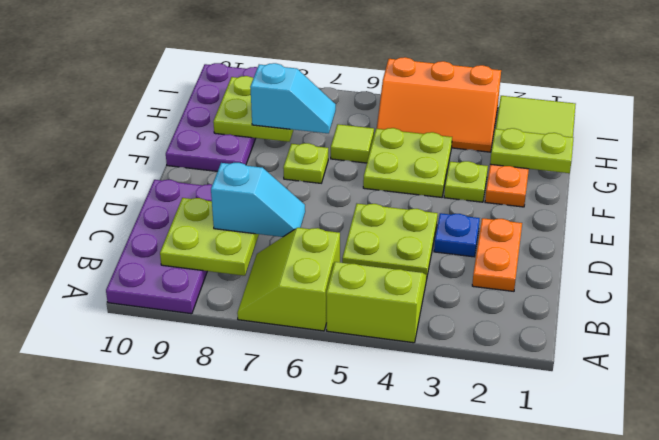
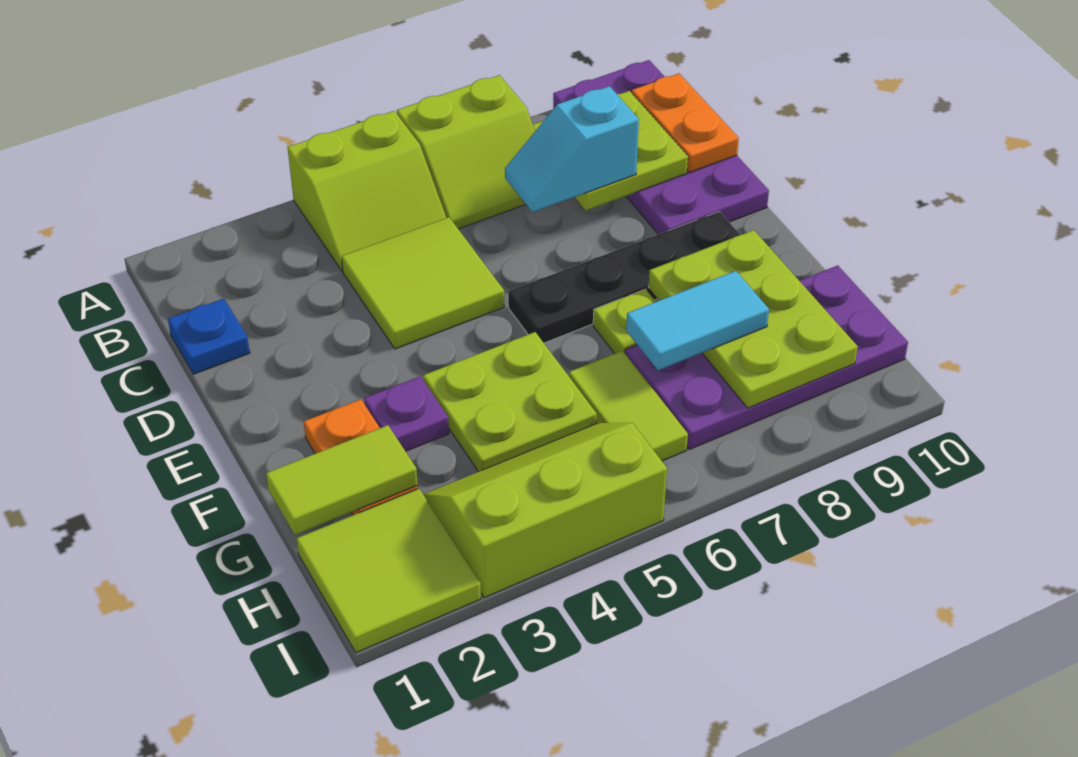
lime slope A6:B7 level 1 top 6 -> lime slope A6:B7 level 1 top A
orange plate C2:D2 level 1 -> orange plate B10:C10 level 2
lime plate C4:D5 level 1 -> lime tile C4:D5 level 1
blue plate D3 level 1 -> blue plate C1 level 1
none -> black plate E6:E9 level 1
lime plate F3 level 1 -> purple plate F3 level 1
purple plate F9:I10 level 1 -> purple plate G7:H10 level 1
lime plate G1:G2 level 2 -> lime tile G1:G2 level 2
lime tile G6 level 1 -> lime tile G6:H6 level 1
cyan slope G7:G8 level 3 top 8 -> cyan tile G7:G8 level 3
lime plate G8:H9 level 2 -> lime plate F8:H9 level 2
orange slope H3:I5 level 1 top I -> lime slope H3:I5 level 1 top I

